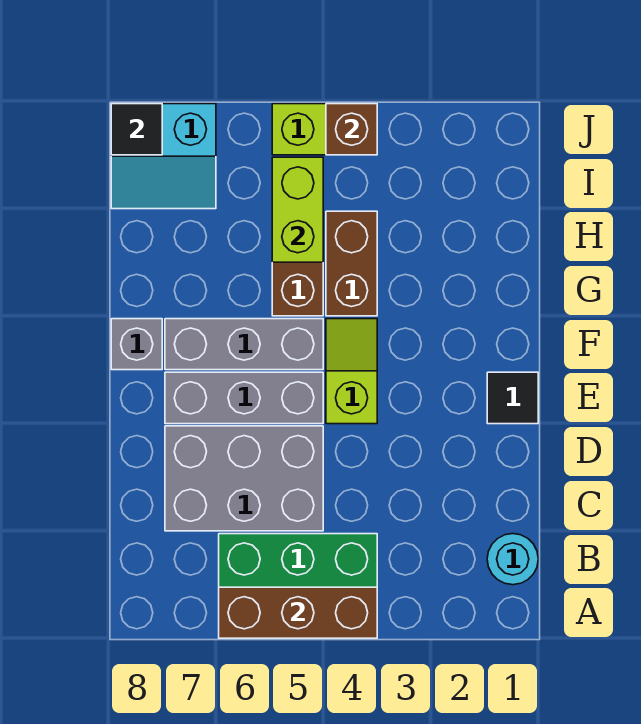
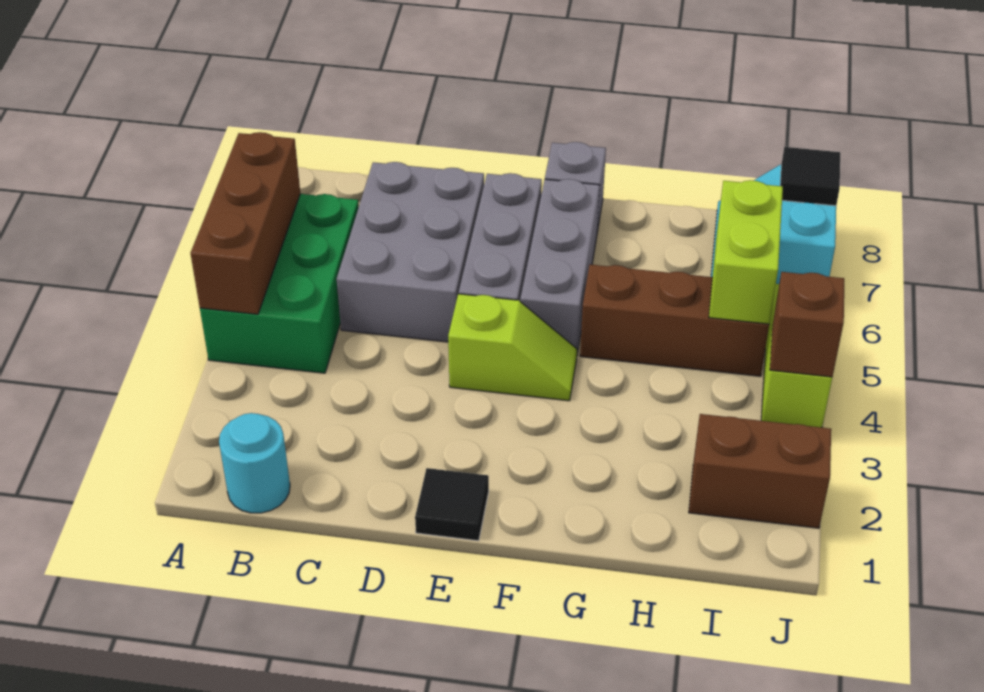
brown brick G4:H4 level 1 -> brown brick I2:J2 level 1
lime brick H5:I5 level 2 -> lime brick I5:I6 level 2

